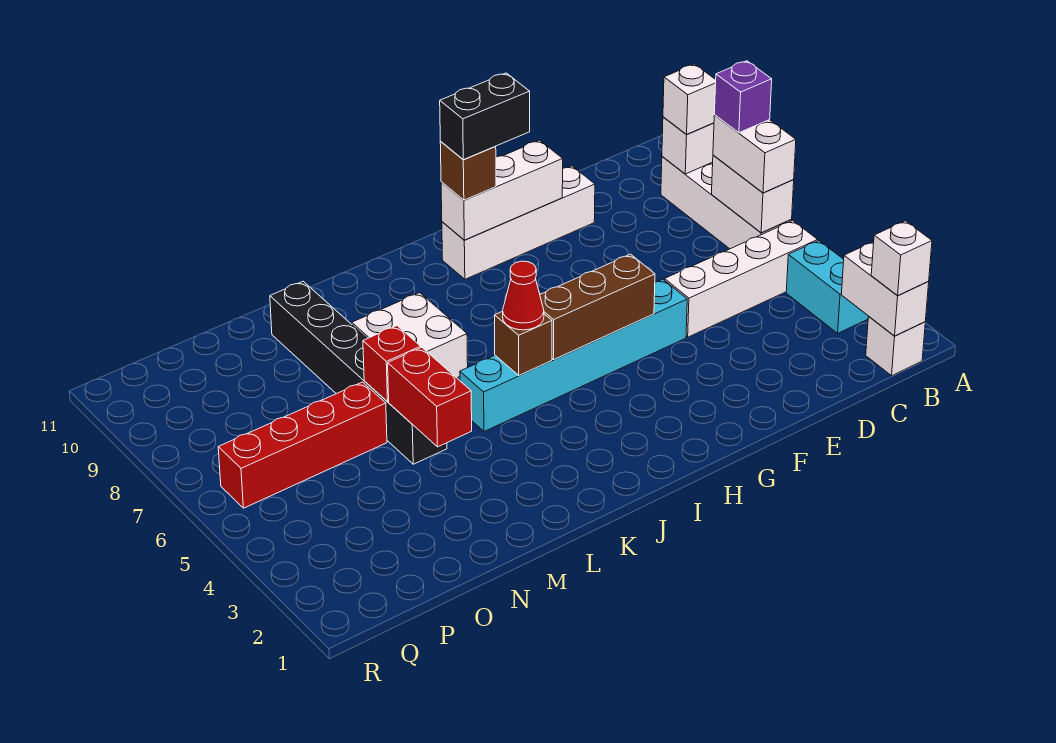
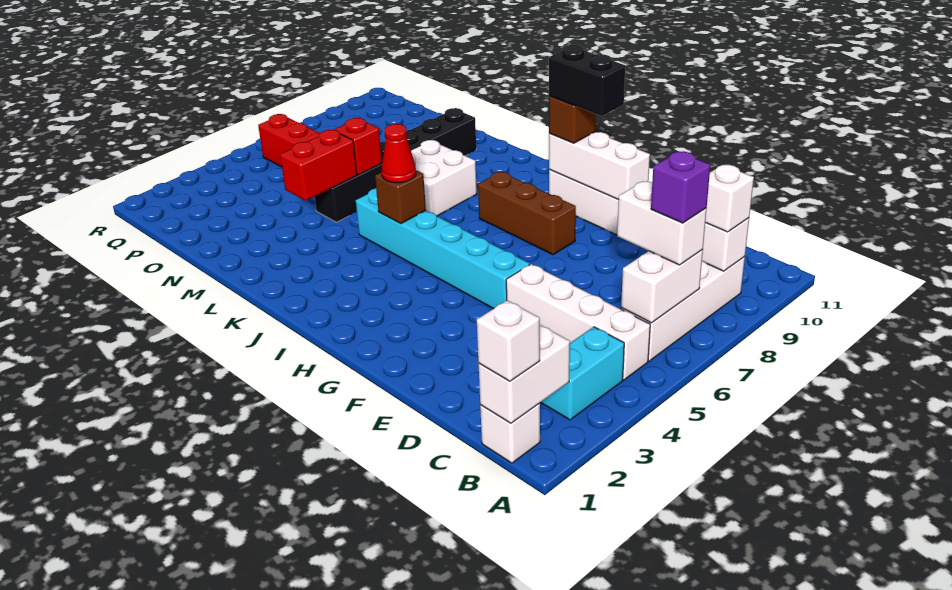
white brick B6:B7 level 3 -> white brick B7:C7 level 3
brown brick G5:I5 level 2 -> brown brick G8:I8 level 1

